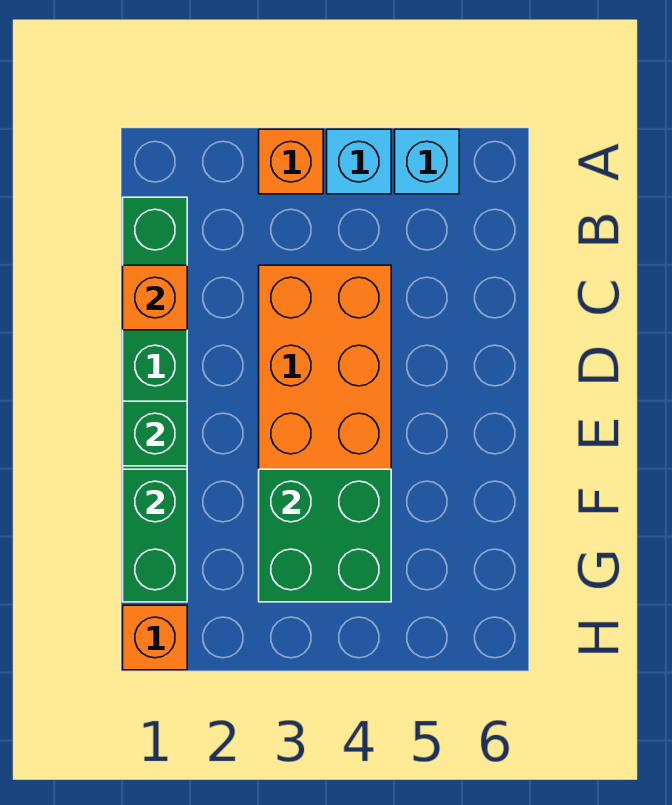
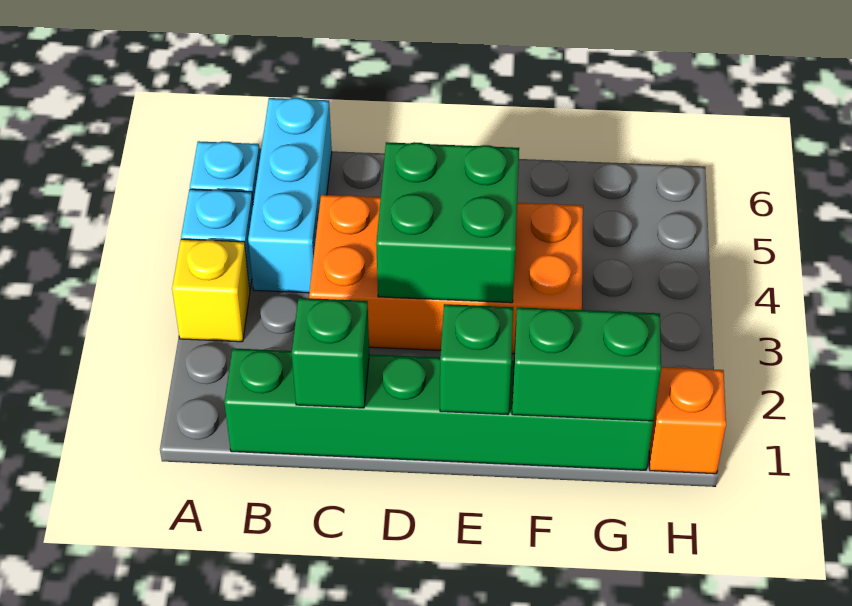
orange brick A3 level 1 -> yellow brick A3 level 1
none -> cyan brick B4:B6 level 1
orange brick C1 level 2 -> green brick C1 level 2
green brick F3:G4 level 2 -> green brick D3:E4 level 2

